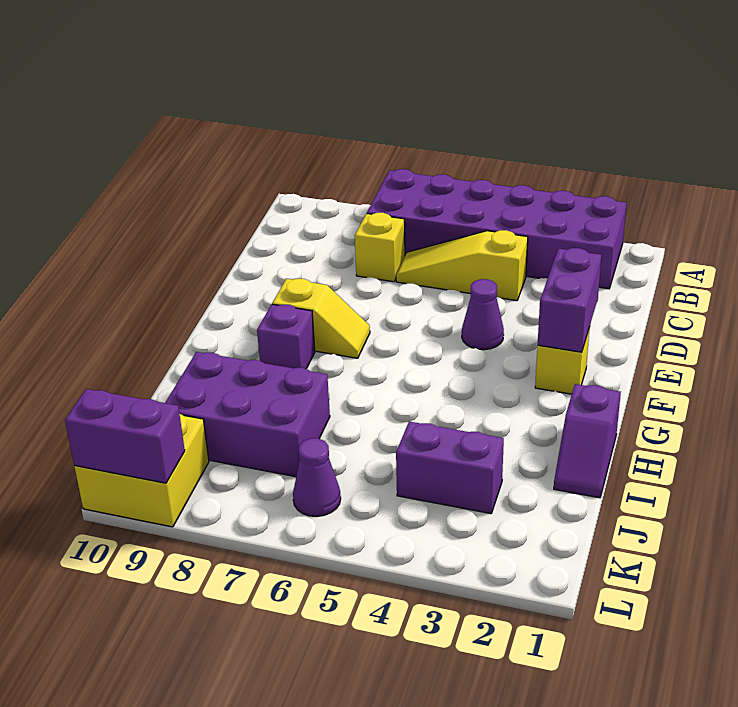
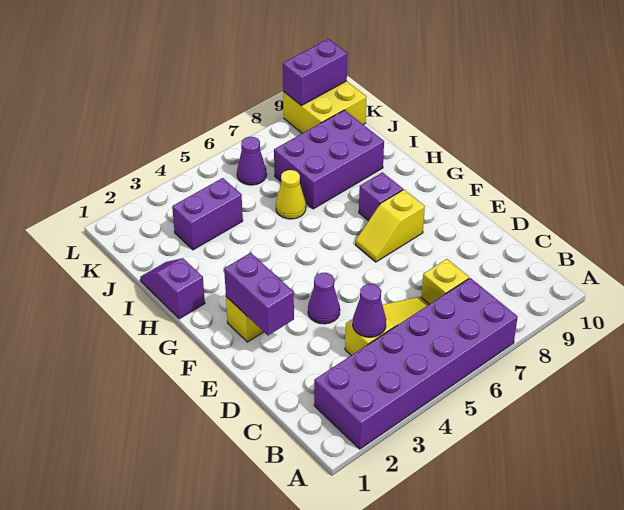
none -> purple cone C4 level 2
none -> yellow cone I6 level 1

